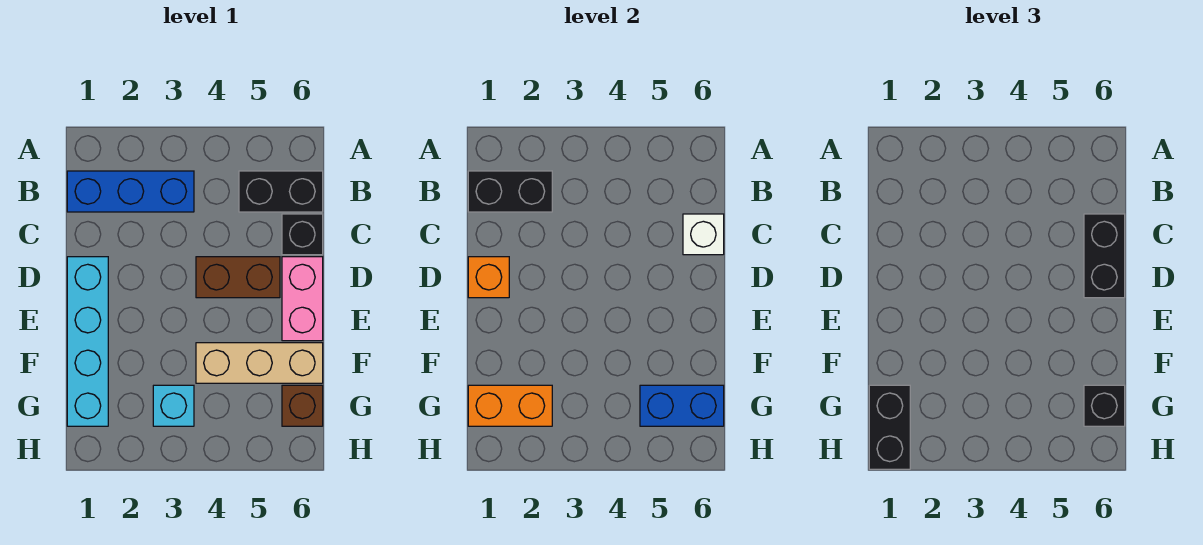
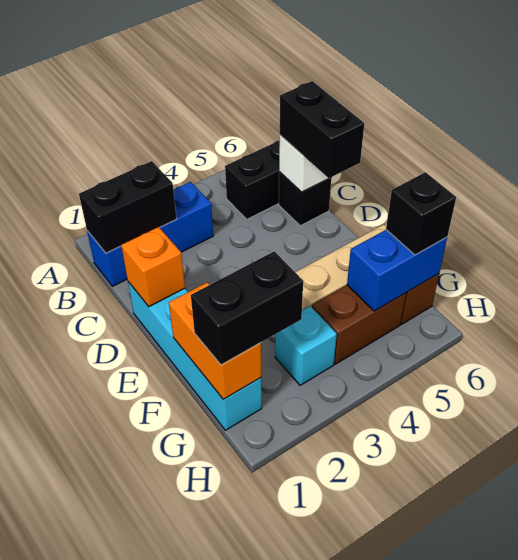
brown brick D4:D5 level 1 -> brown brick G4:G5 level 1
pink brick D6:E6 level 1 -> none
orange brick G1:G2 level 2 -> orange brick F1:G1 level 2
black brick G1:H1 level 3 -> black brick G1:G2 level 3

